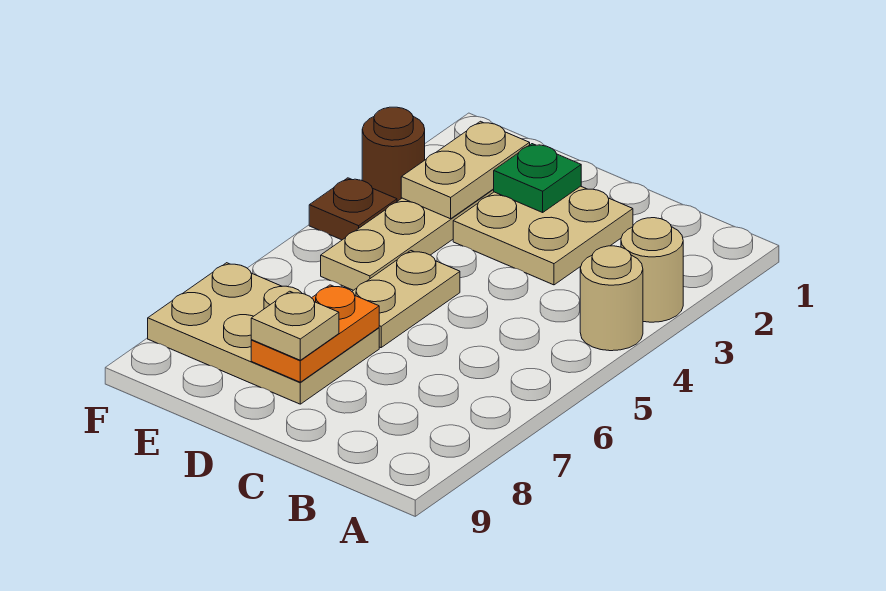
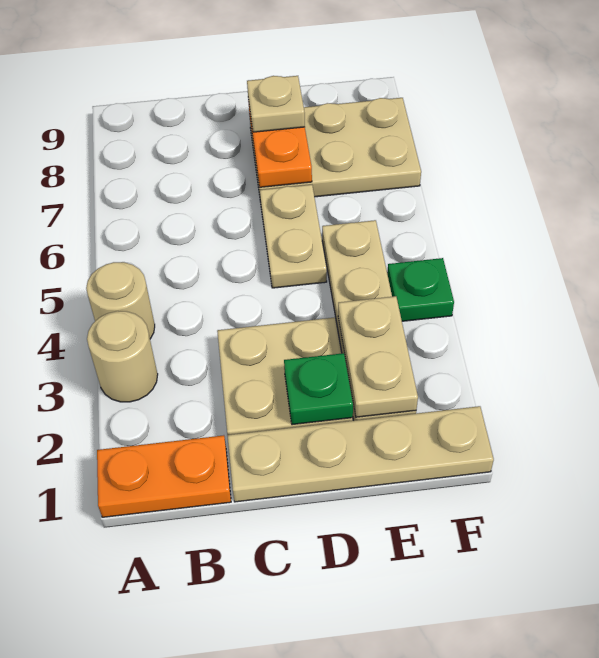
none -> orange plate A1:B1 level 1
none -> tan plate C1:F1 level 1
brown round brick F3 level 1 -> none
brown plate F4 level 1 -> green plate F4 level 1

